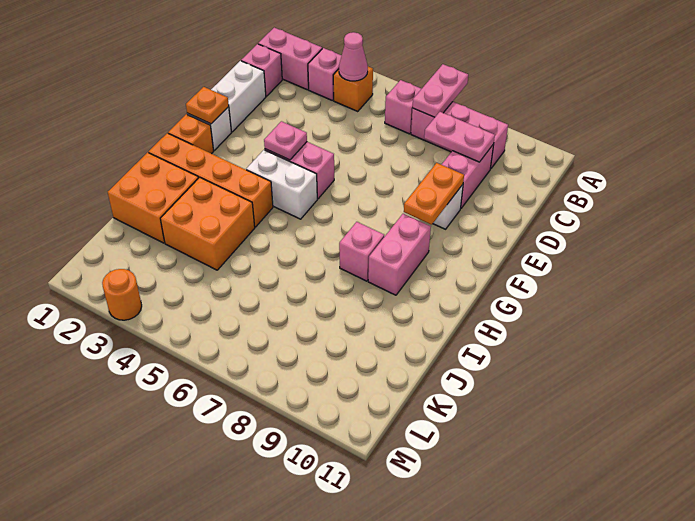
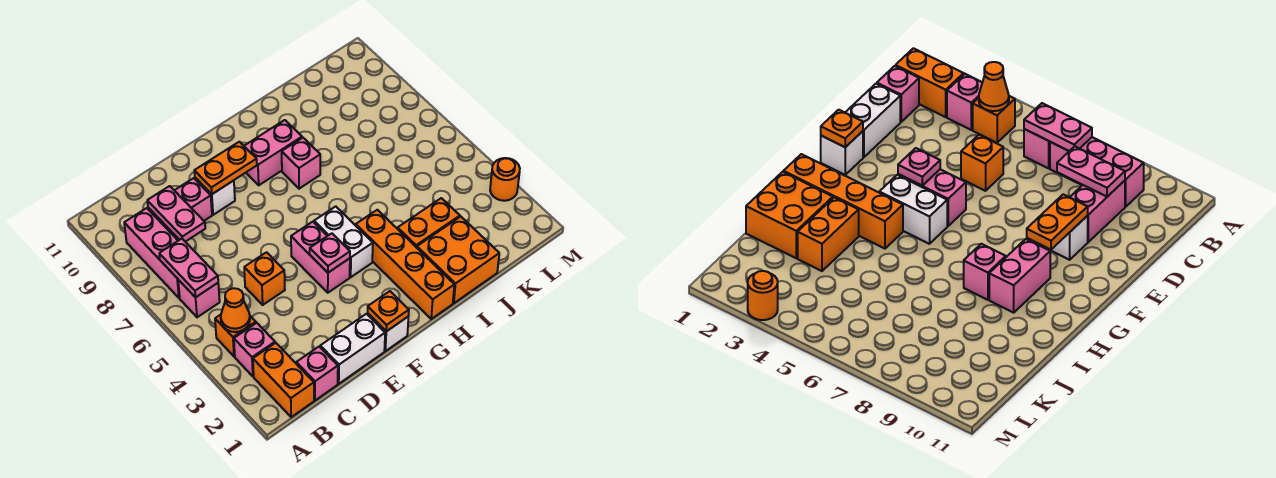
pink plate A7:B7 level 2 -> pink plate B6:B7 level 2
pink brick B1:B2 level 1 -> orange brick B1:B2 level 1
pink cone B4 level 2 -> orange cone B4 level 2
orange brick G1 level 1 -> orange brick D5 level 1
orange brick I3:J4 level 1 -> orange brick I3:J3 level 1

